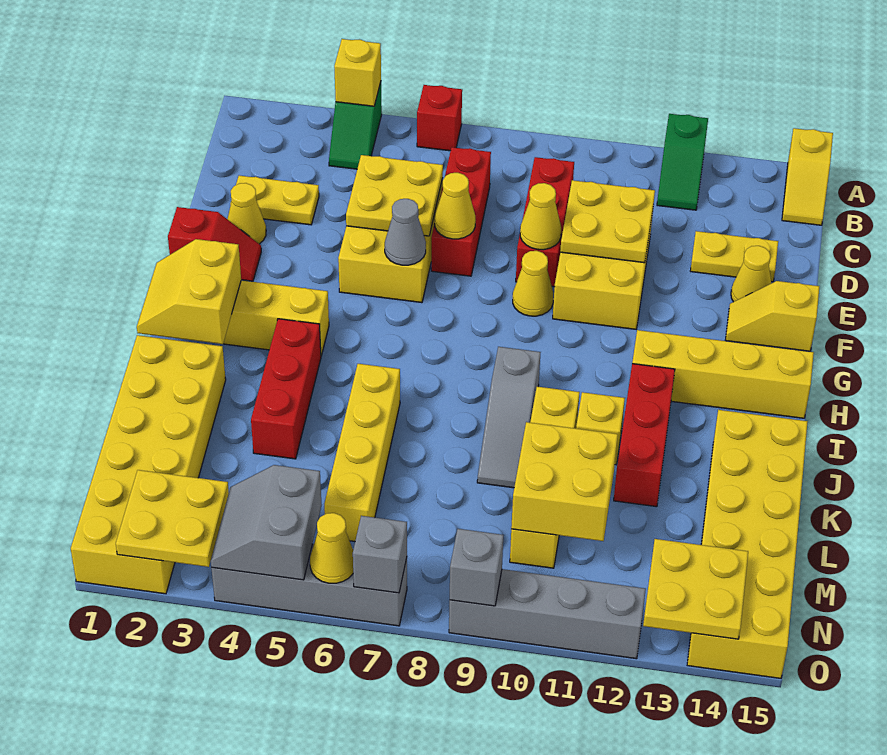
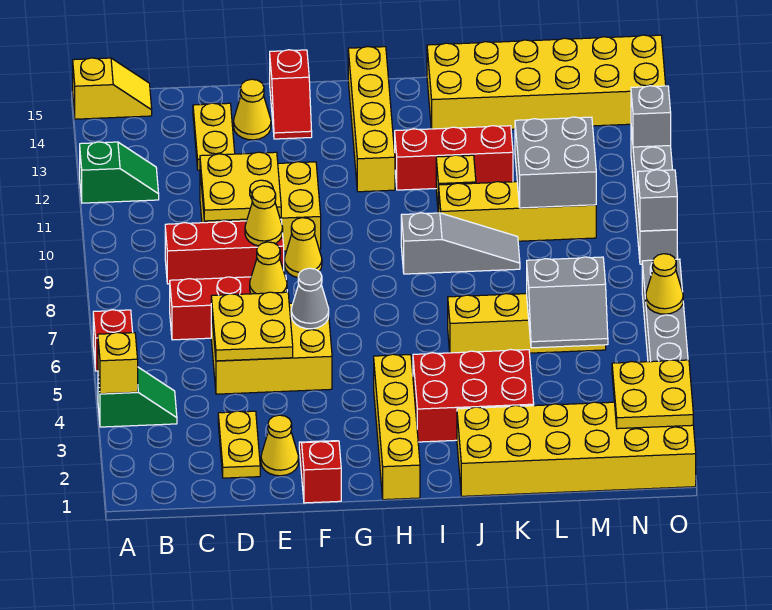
yellow slope F14:F15 level 1 top 15 -> red slope F14:F15 level 1 top 15
yellow slope H1:I2 level 2 top 2 -> none
red brick I4:K4 level 1 -> red brick I3:K4 level 1
yellow brick L10:M11 level 2 -> grey brick L10:M11 level 2
grey slope N4:O5 level 2 top 5 -> grey slope L5:M6 level 2 top 6
yellow plate N13:O14 level 2 -> none
grey brick O7 level 2 -> grey brick O12 level 2

